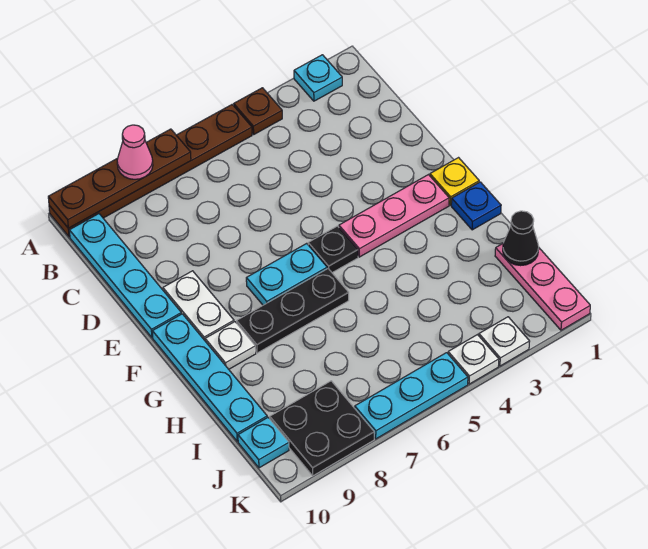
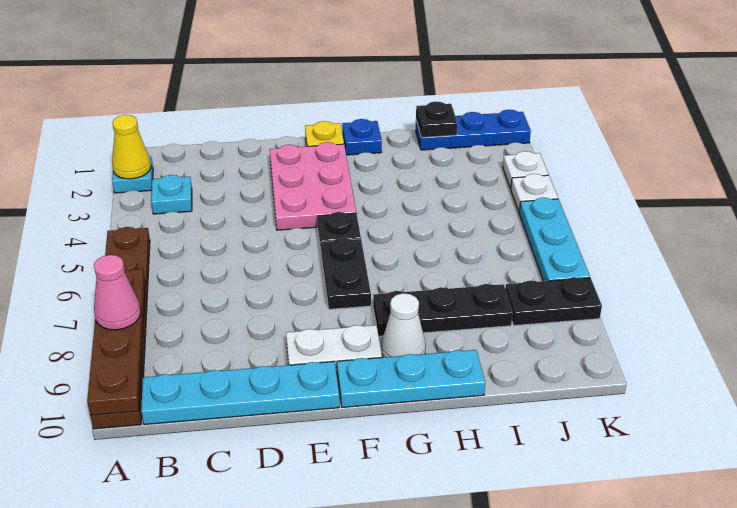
none -> yellow cone A2 level 2
brown plate A4 level 1 -> none
pink plate F2:F4 level 1 -> pink plate E2:F4 level 1
cyan plate F6:F7 level 1 -> black plate F6:F7 level 1
cyan plate F10:I10 level 1 -> cyan plate F10:H10 level 1
black plate G6:G8 level 1 -> black plate G8:I8 level 1
white plate G9 level 1 -> white cone G9 level 1
pink plate I1:K1 level 1 -> blue plate I1:K1 level 1
black cone I1 level 2 -> black plate I1 level 2
black plate J8:K9 level 1 -> black plate J8:K8 level 1
cyan plate J10 level 1 -> cyan plate B3 level 1

